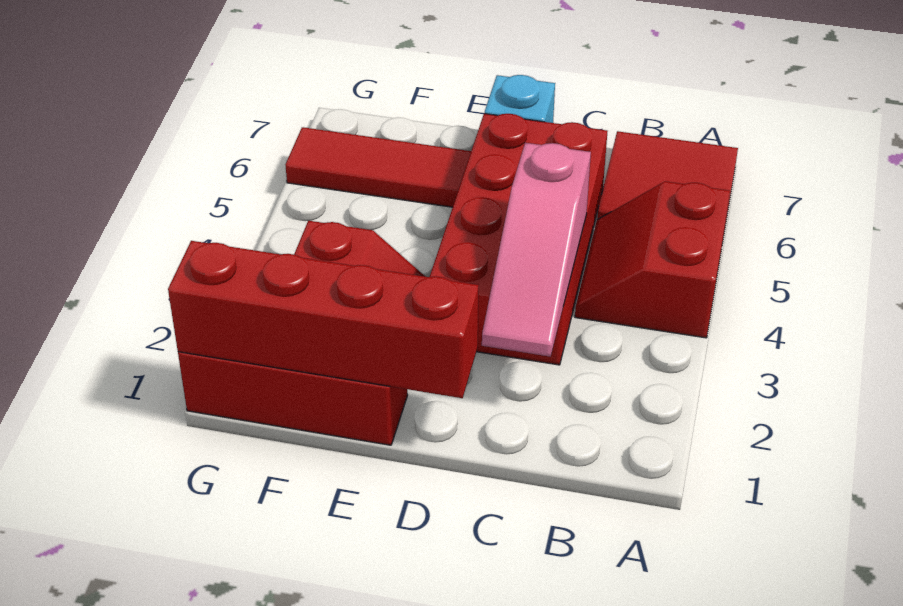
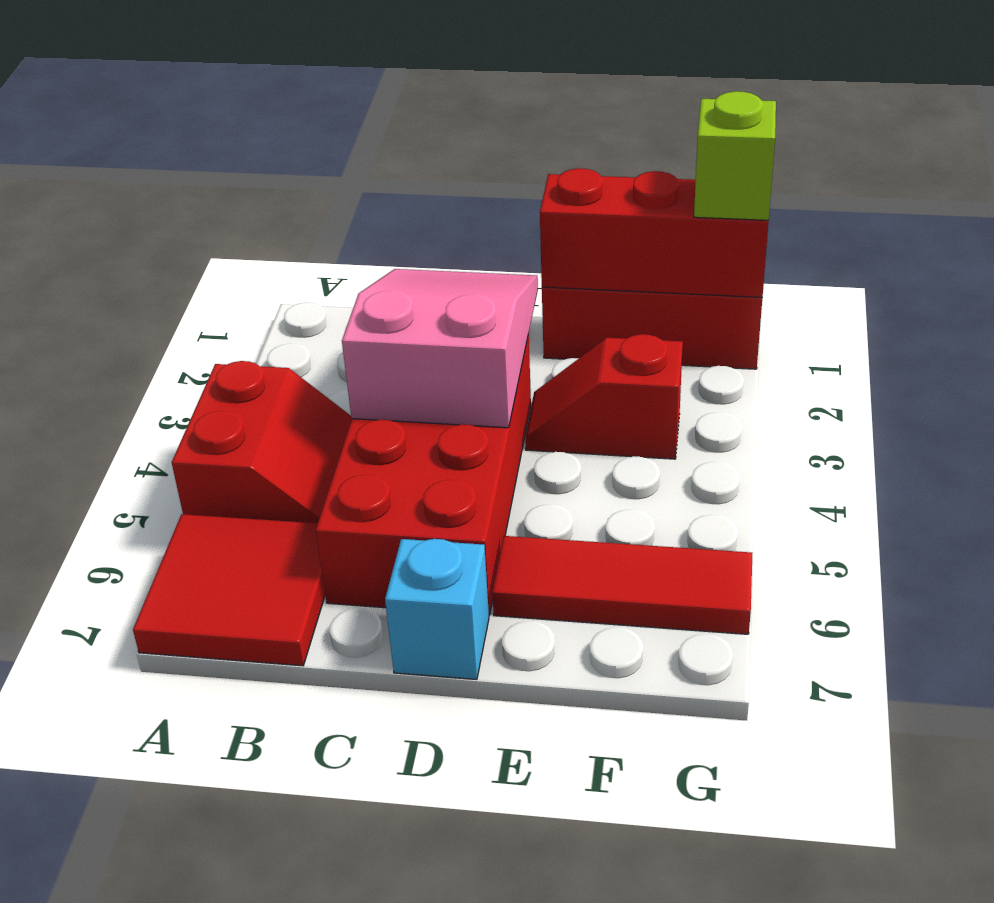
pink slope C2:C4 level 2 top 4 -> pink slope C2:D4 level 2 top 4
red brick D1:G1 level 2 -> red brick E1:G1 level 2
none -> lime brick G1 level 3

